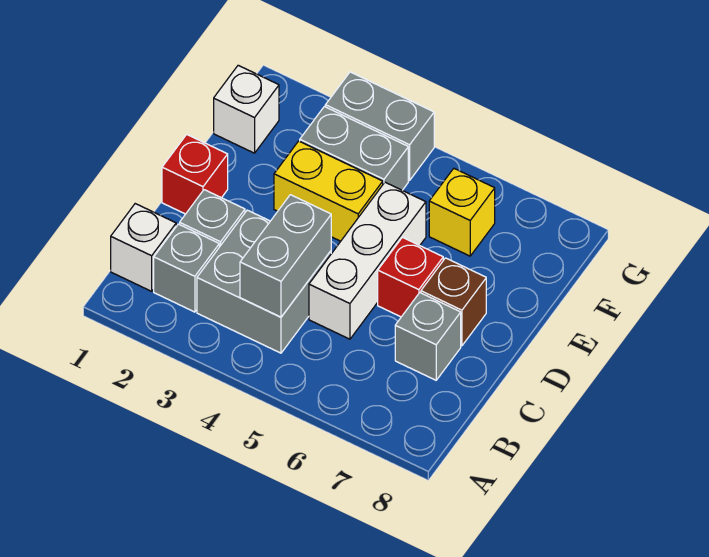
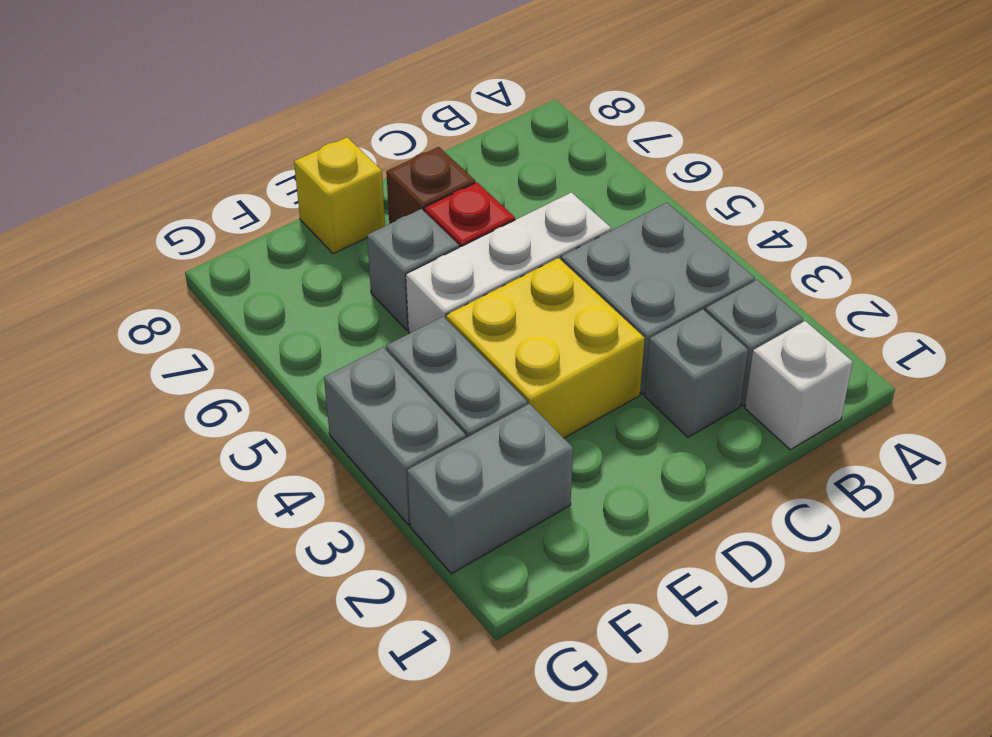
grey brick B4:C4 level 2 -> grey brick F2:G2 level 1
grey brick C7 level 1 -> grey brick E6 level 1
red brick D1 level 1 -> none
yellow brick E3:E4 level 1 -> yellow brick D3:E4 level 1
white brick F1 level 1 -> none
yellow brick F6 level 1 -> yellow brick E8 level 1

